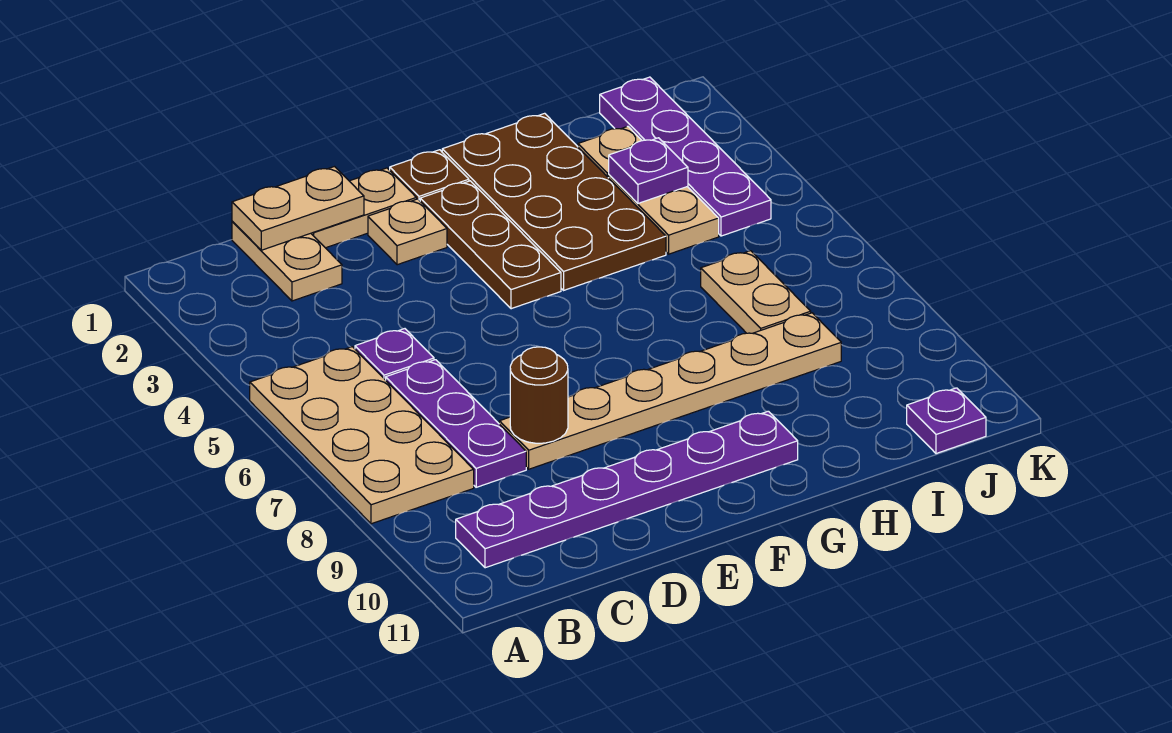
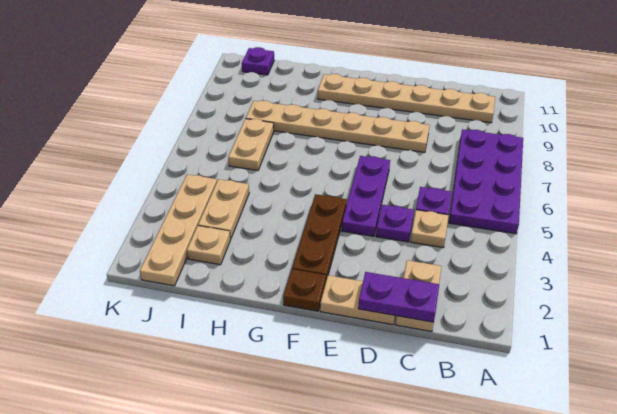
tan plate A5:B8 level 1 -> purple plate A5:B8 level 1
purple plate B10:G10 level 1 -> tan plate B10:G10 level 1
tan plate C1:D1 level 2 -> purple plate C1:D1 level 2
purple plate C6:C8 level 1 -> purple plate E4:E6 level 1
brown round brick D8 level 2 -> none
tan plate E2 level 1 -> tan plate C4 level 1
brown plate G1:H4 level 1 -> none
purple plate I3 level 2 -> purple plate D4 level 1
purple plate J1:J4 level 1 -> tan plate J1:J4 level 1

